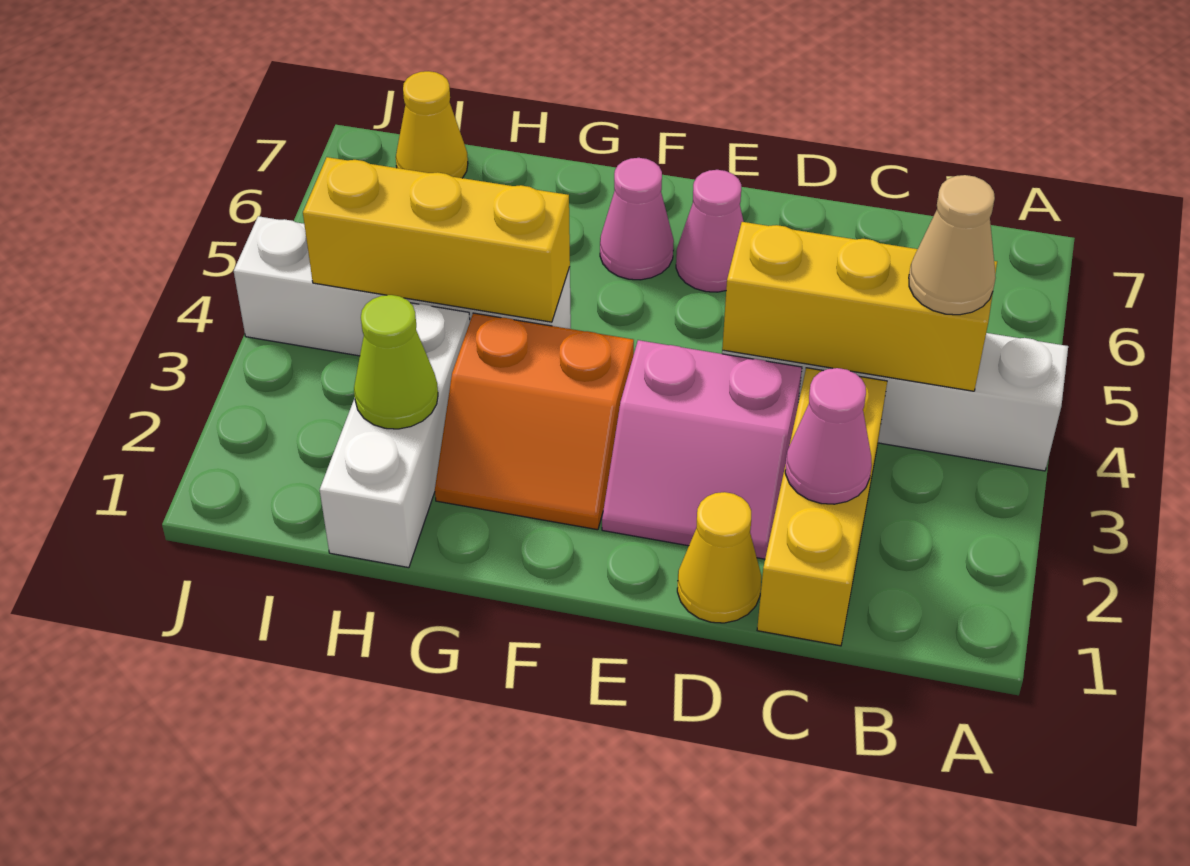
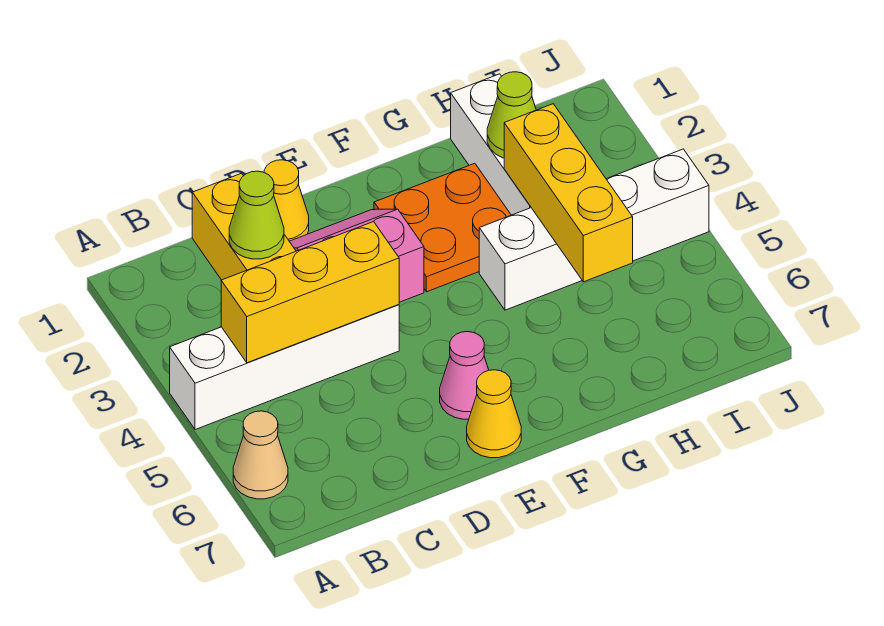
tan cone B4 level 3 -> tan cone A6 level 1
pink cone C2 level 2 -> lime cone C2 level 2
orange slope F2:G3 level 1 top 3 -> orange plate F2:G3 level 1
pink cone F6 level 1 -> none
yellow brick G4:I4 level 2 -> yellow brick H3:H5 level 2
yellow cone I7 level 1 -> yellow cone E7 level 1

